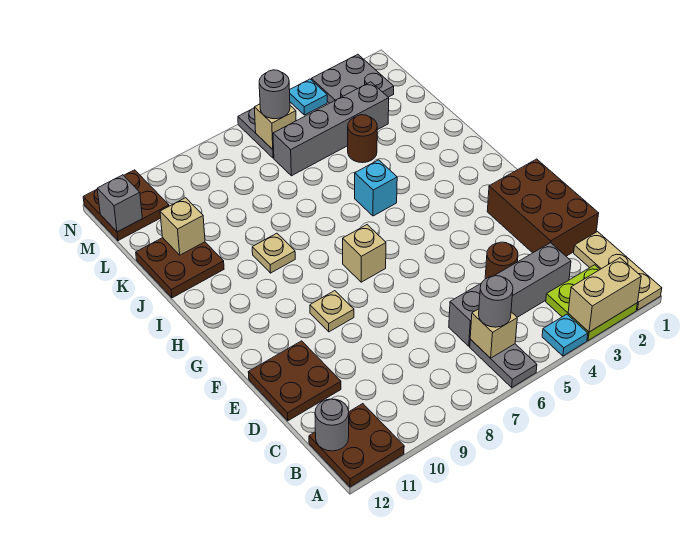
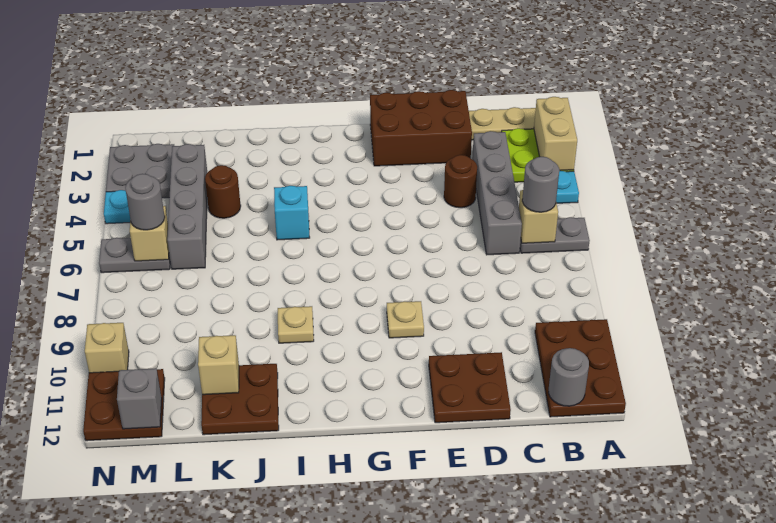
brown plate A11:B12 level 1 -> brown plate A10:B12 level 1
tan brick G7 level 1 -> tan brick N10 level 1

